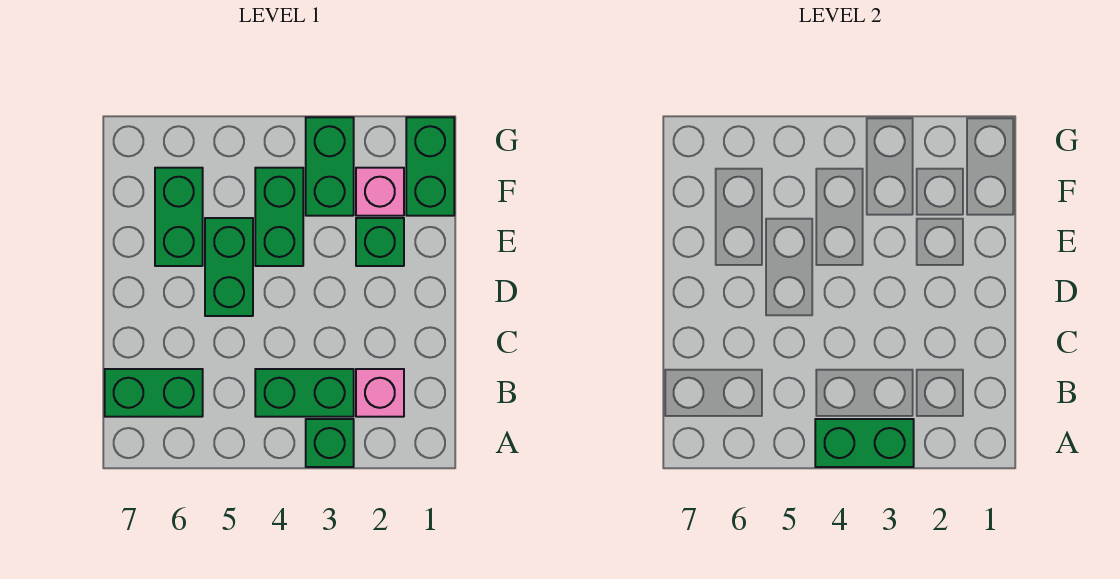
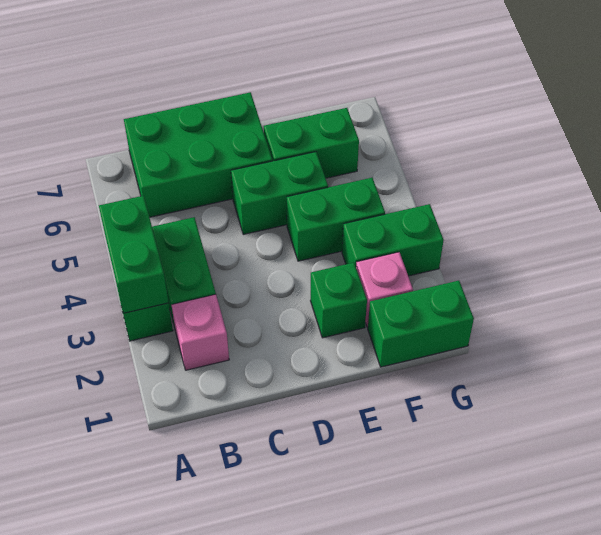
green brick B6:B7 level 1 -> green brick B6:D7 level 1

